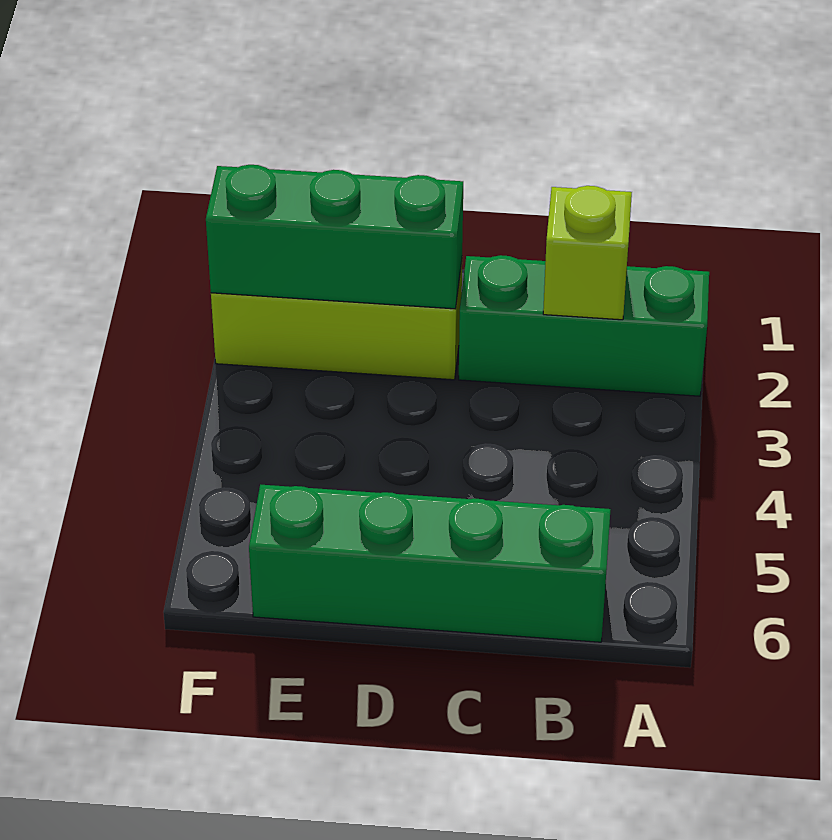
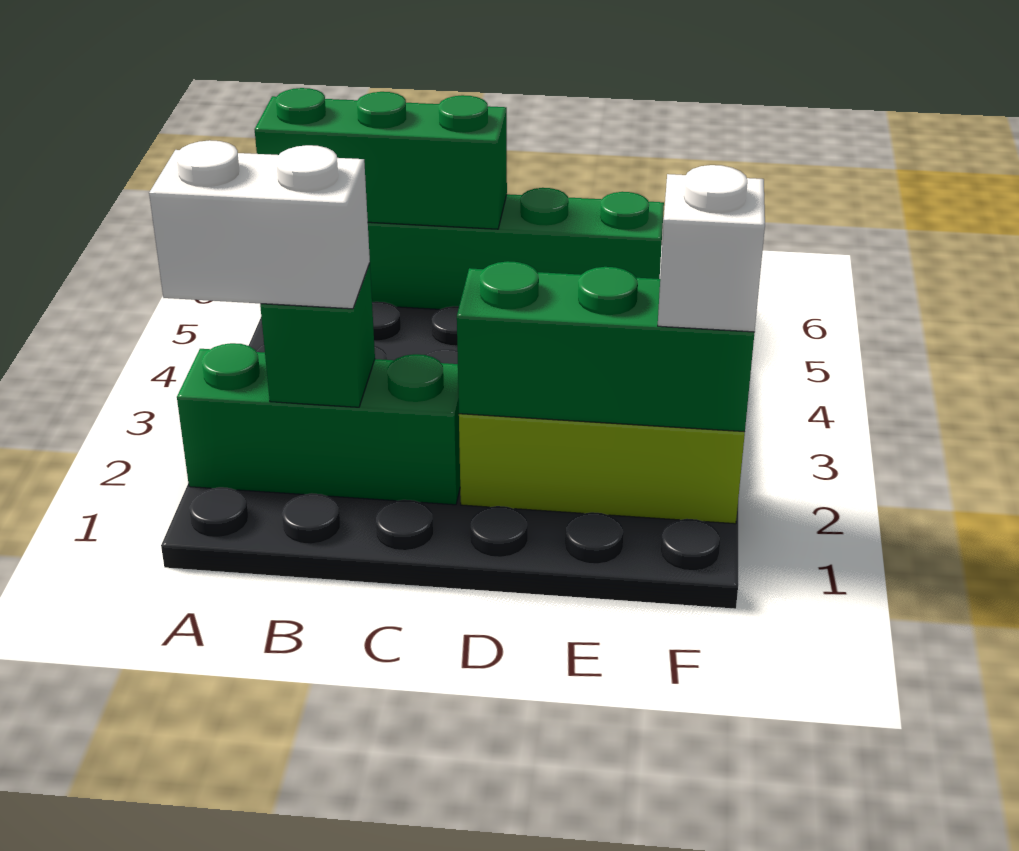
none -> white brick A2:B2 level 3
none -> green brick A6:C6 level 2
lime brick B2 level 2 -> green brick B2 level 2
none -> white brick F2 level 3

